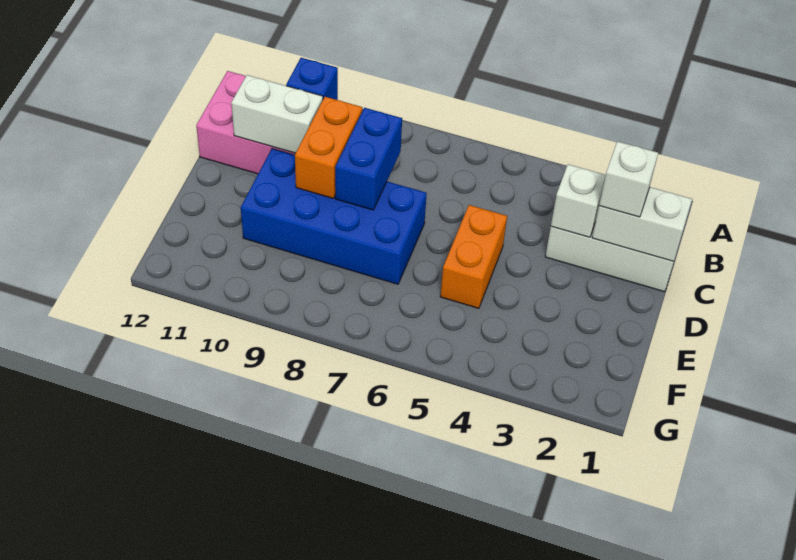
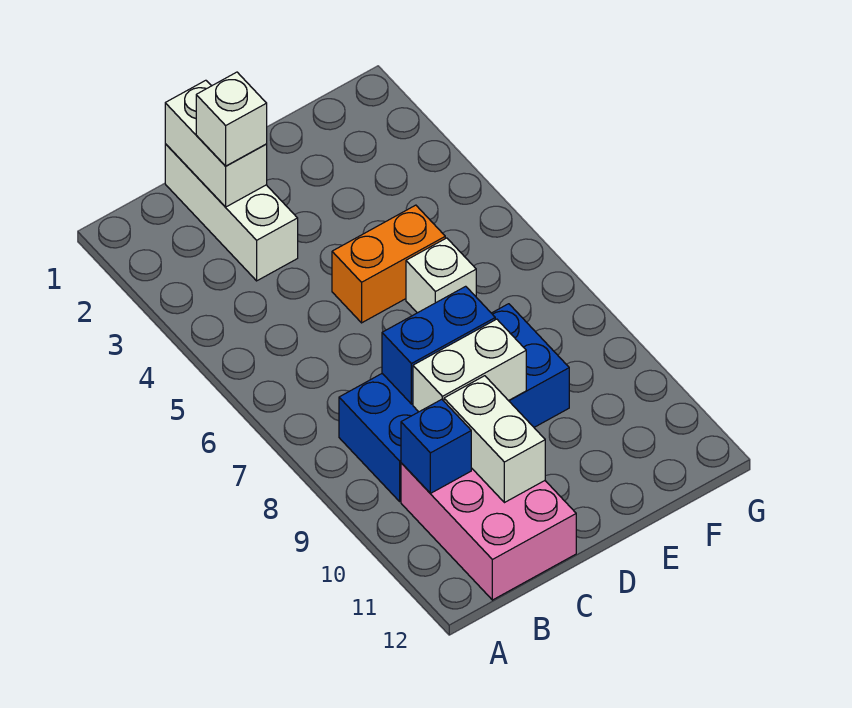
white brick C3 level 2 -> white brick E6 level 1
orange brick C9:D9 level 2 -> white brick C9:D9 level 2
blue brick D7:E10 level 1 -> blue brick B8:E9 level 1

